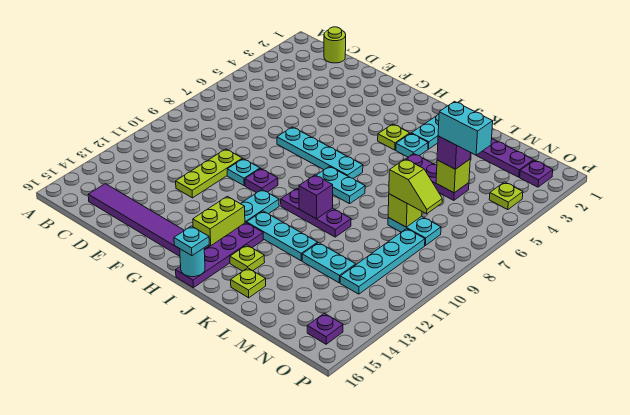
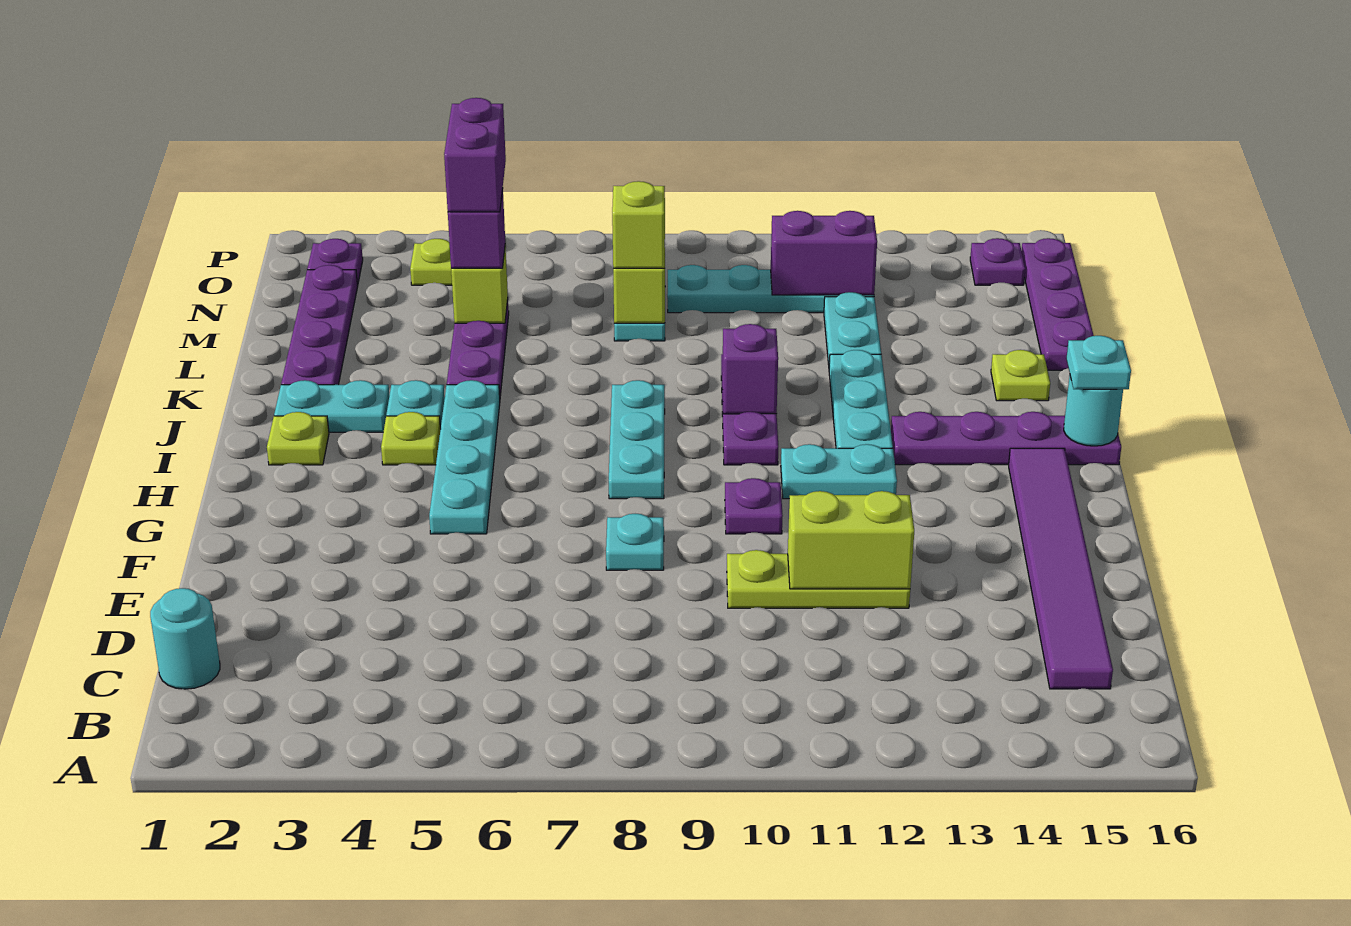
lime round brick C1 level 1 -> cyan round brick C1 level 1
cyan plate F7:I7 level 1 -> cyan plate G5:J5 level 1
cyan plate F10 level 1 -> cyan plate F8 level 1
lime brick H13:H14 level 1 -> lime brick E11:E12 level 2
cyan plate I8:J8 level 1 -> cyan plate H8:J8 level 1
lime plate J14 level 1 -> lime plate I2 level 1
none -> purple plate L16:O16 level 1
cyan brick M5:N5 level 4 -> purple brick M5:N5 level 4
none -> purple brick N11:N12 level 2

